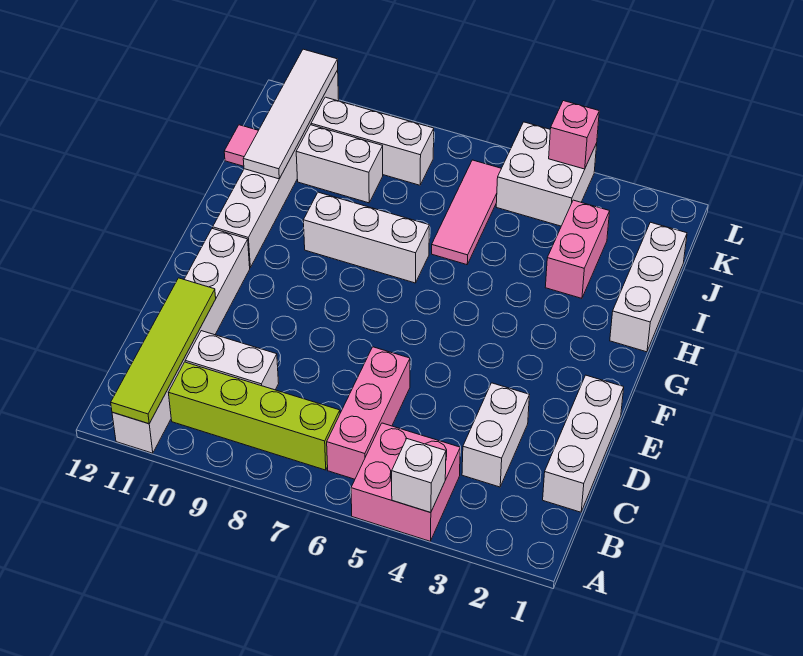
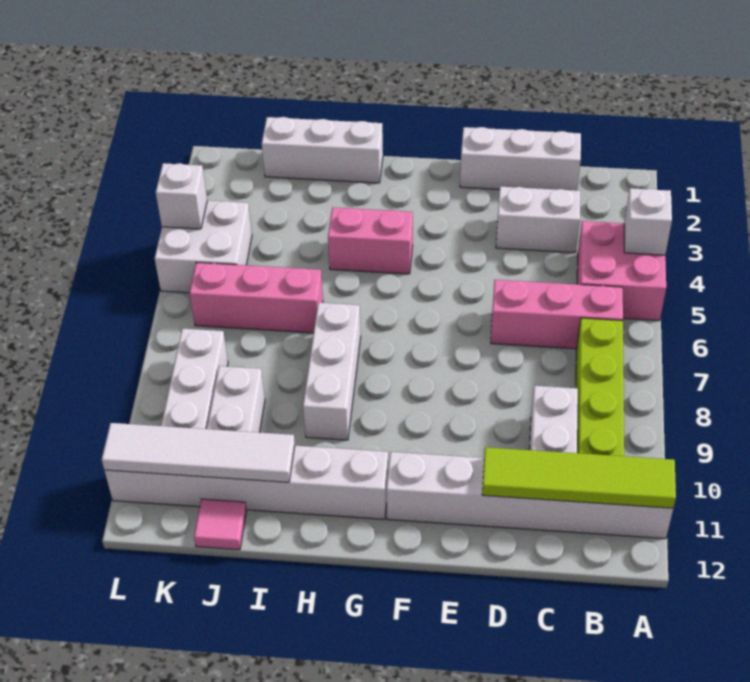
pink brick I3:J3 level 1 -> pink brick G4:H4 level 1
pink tile I6:K6 level 1 -> pink brick I6:K6 level 1
pink brick L4 level 2 -> white brick L4 level 2

